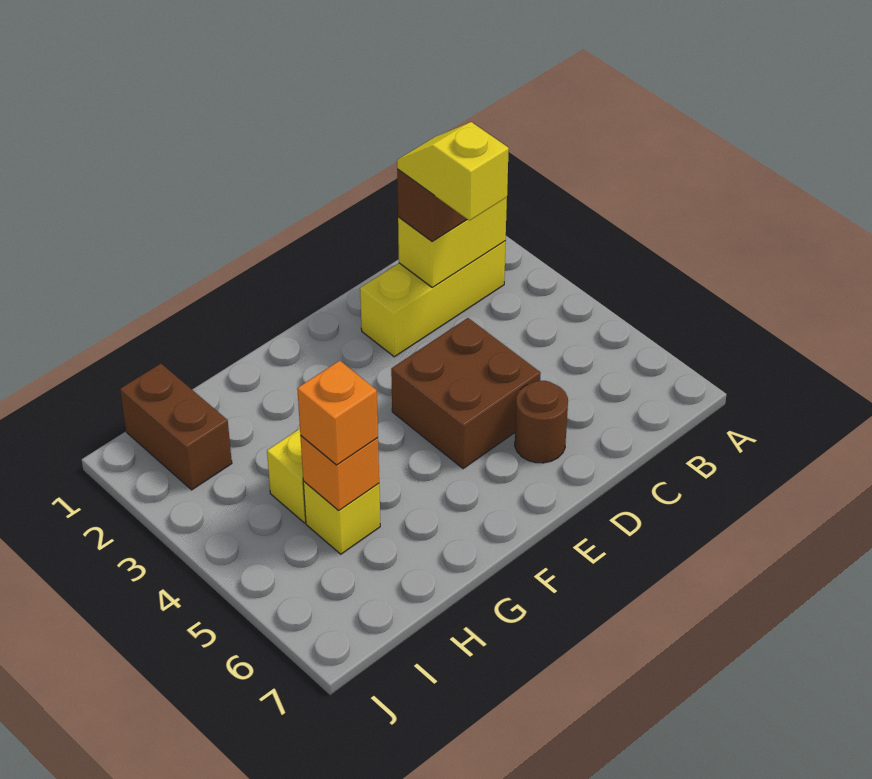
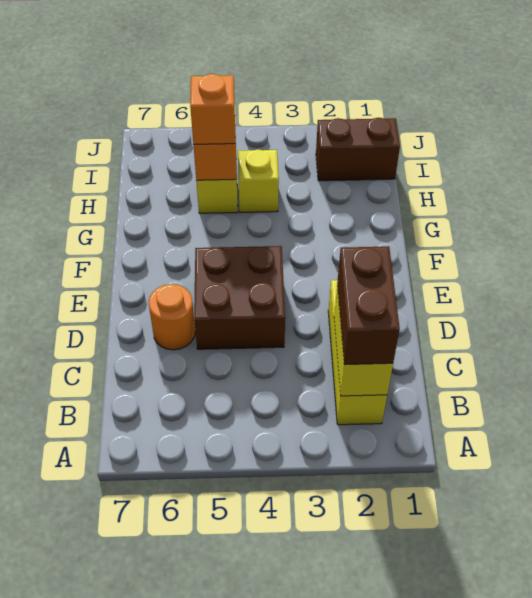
yellow slope C2:C3 level 4 top 3 -> none
brown round brick D6 level 1 -> orange round brick D6 level 1

